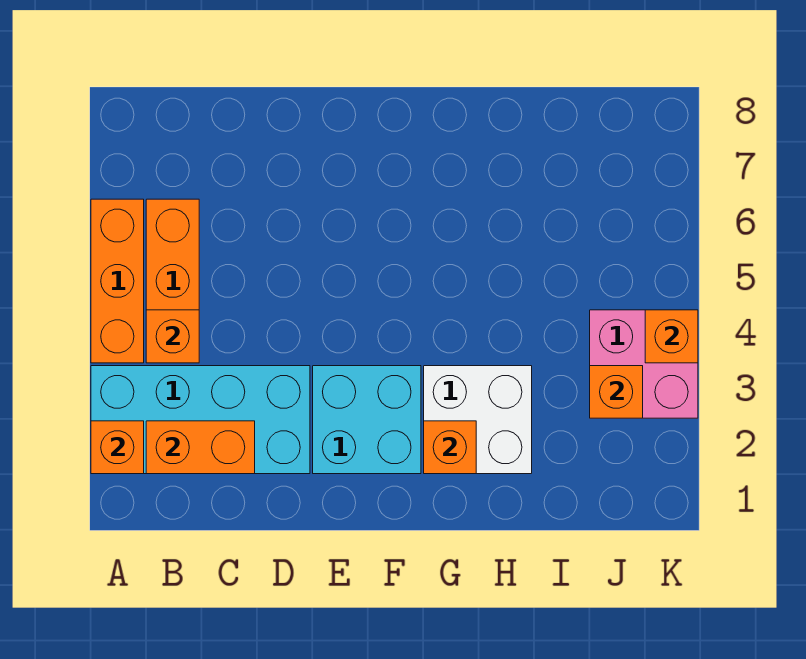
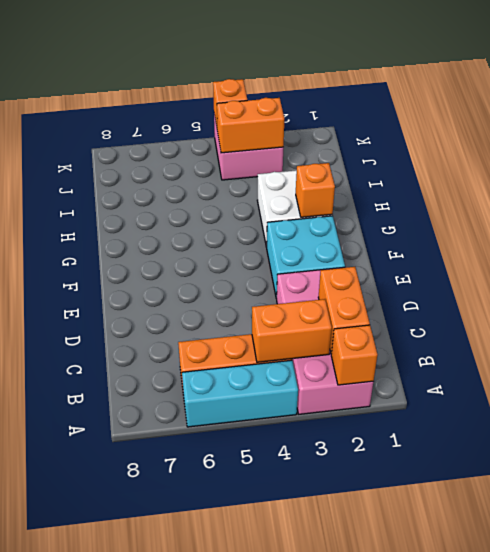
cyan brick A2:D3 level 1 -> pink brick A2:D3 level 1
orange brick A4:A6 level 1 -> cyan brick A4:A6 level 1
orange brick B4 level 2 -> orange brick B3:B4 level 2
orange brick J3 level 2 -> orange brick J3:J4 level 2

